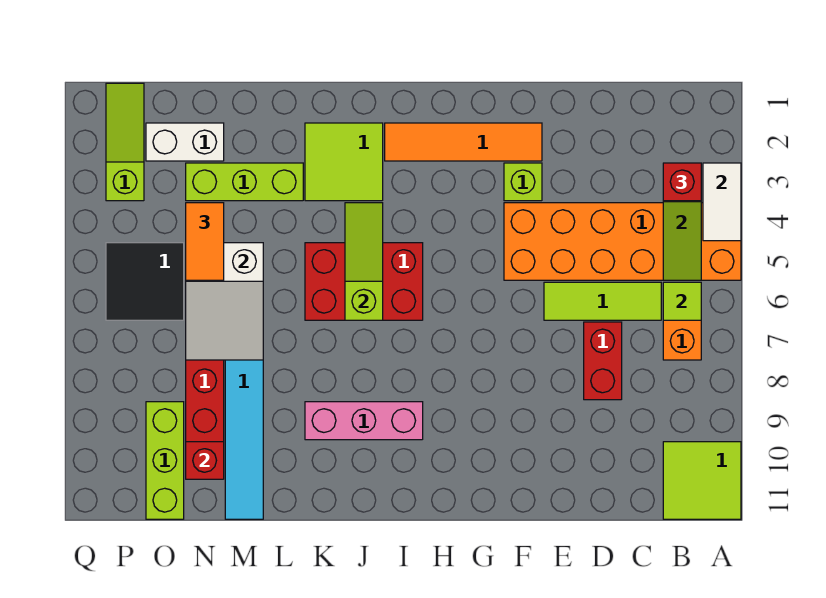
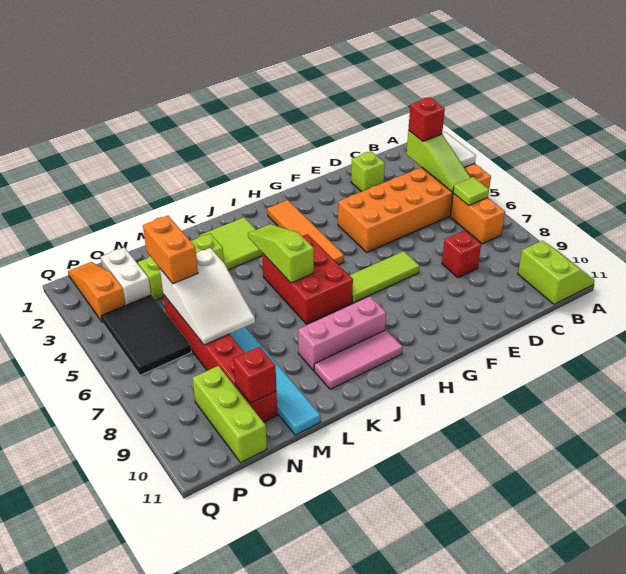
lime tile A10:B11 level 1 -> lime slope A10:B11 level 1 top B
lime tile C6:E6 level 1 -> lime tile F7:H7 level 1
red brick D7:D8 level 1 -> red brick D8 level 1
orange tile F2:I2 level 1 -> orange tile H2:H5 level 1
lime brick F3 level 1 -> lime brick D2 level 1
red brick I5:K6 level 1 -> red brick I5:J7 level 1
none -> pink tile I10:K10 level 1
white brick N2:O2 level 1 -> white brick O2:O3 level 1
orange tile N4:N5 level 3 -> orange brick N4:N5 level 3
black tile O5:P6 level 1 -> black tile O4:P6 level 1
lime slope P1:P3 level 1 top 3 -> orange slope P1:P3 level 1 top 3

